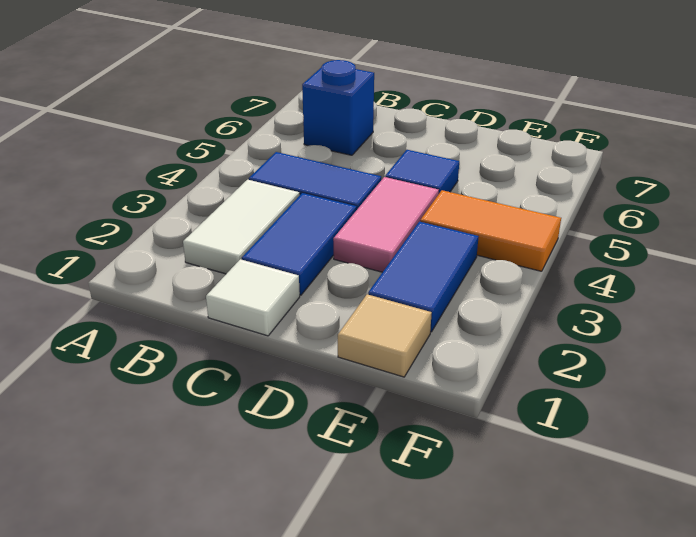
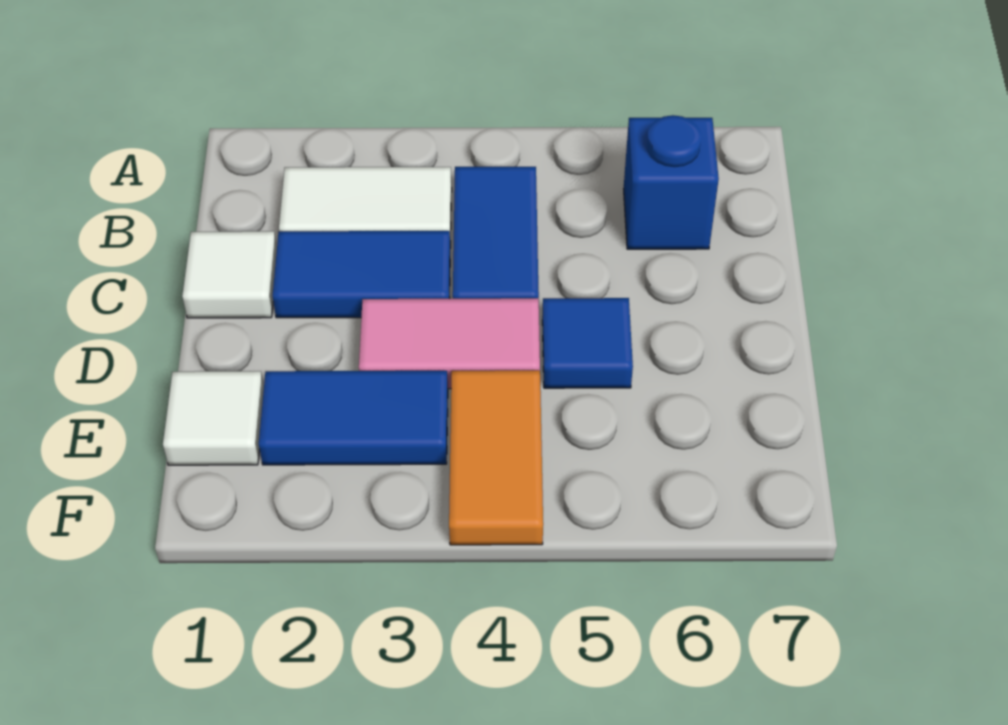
tan tile E1 level 1 -> white tile E1 level 1

